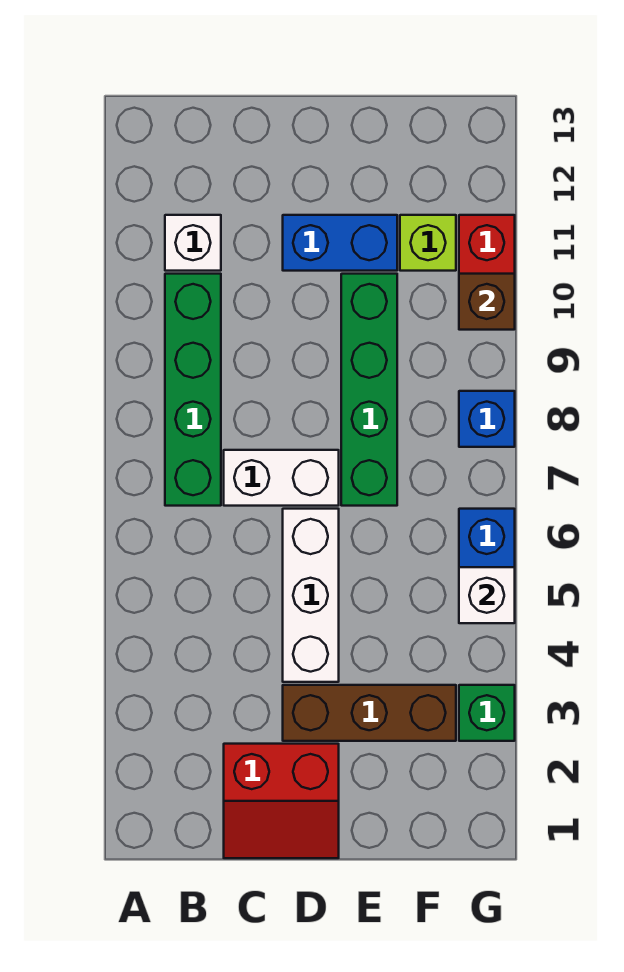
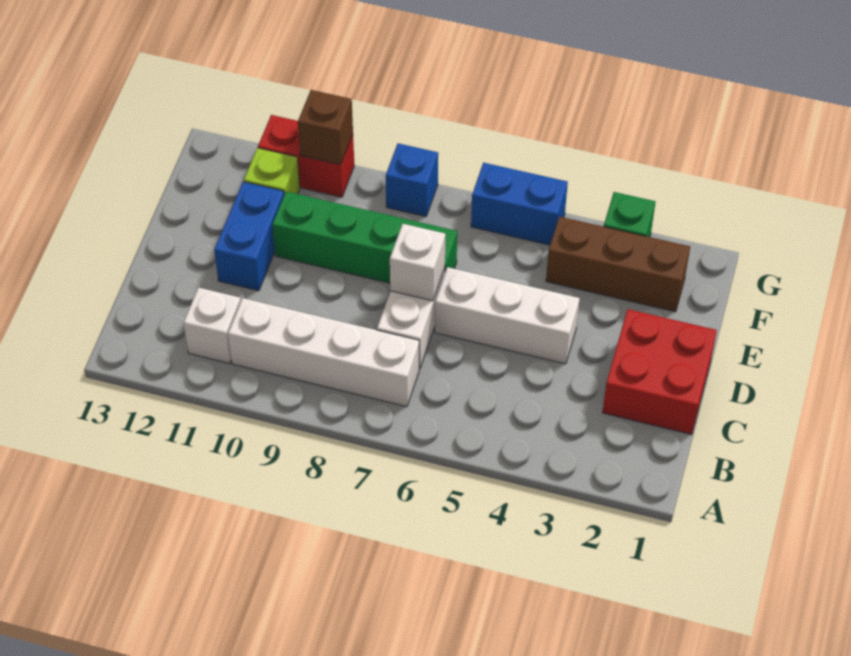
green brick B7:B10 level 1 -> white brick B7:B10 level 1
red slope C1:D2 level 1 top 2 -> red brick C1:D2 level 1
brown brick D3:F3 level 1 -> brown brick F2:F4 level 1
white brick G5 level 2 -> white brick D7 level 2

